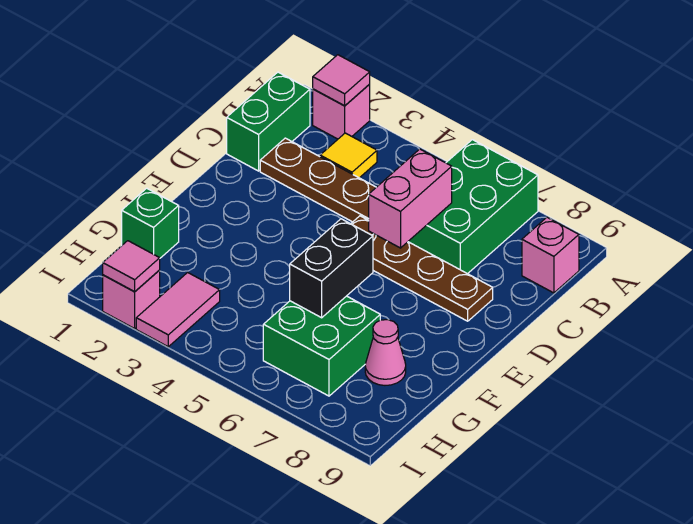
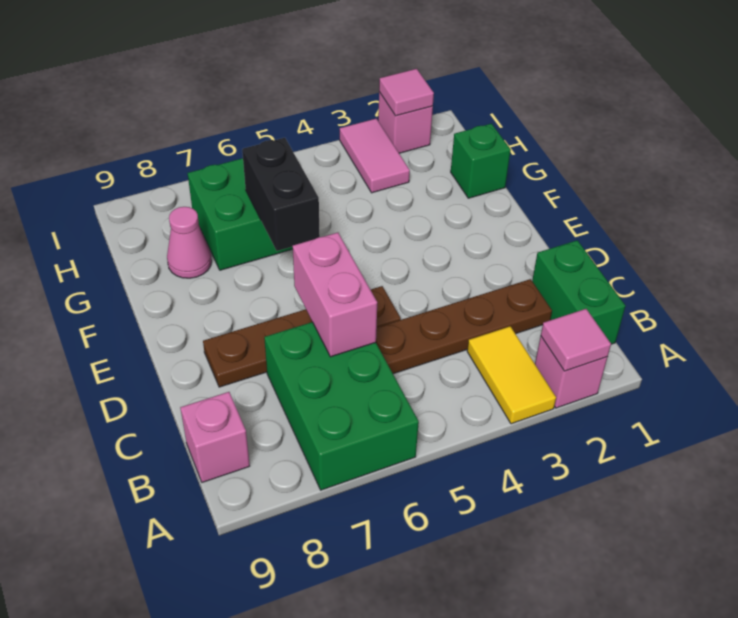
yellow tile B3 level 1 -> yellow tile A3:B3 level 1

